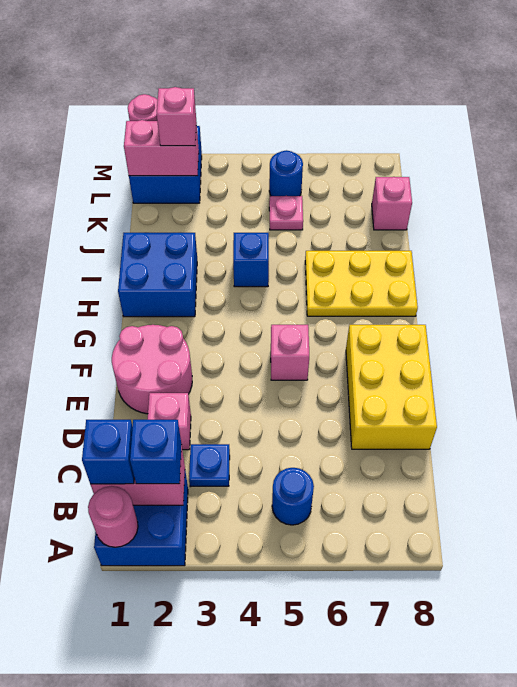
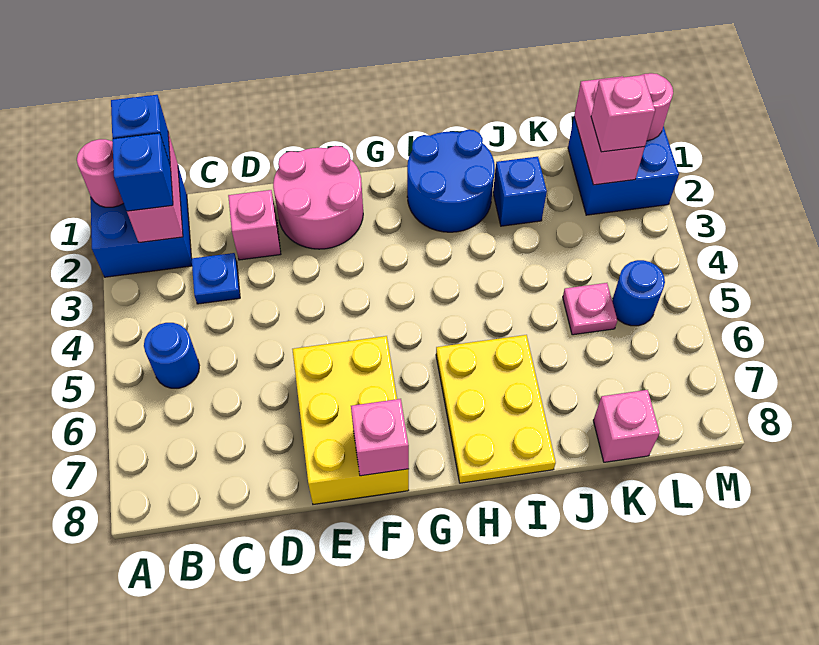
yellow brick D7:F8 level 1 -> yellow brick E6:F8 level 1
pink brick F5 level 1 -> pink brick F8 level 2
blue brick H1:I2 level 1 -> blue round brick H1:I2 level 1
blue brick I4 level 1 -> blue brick J2 level 1

